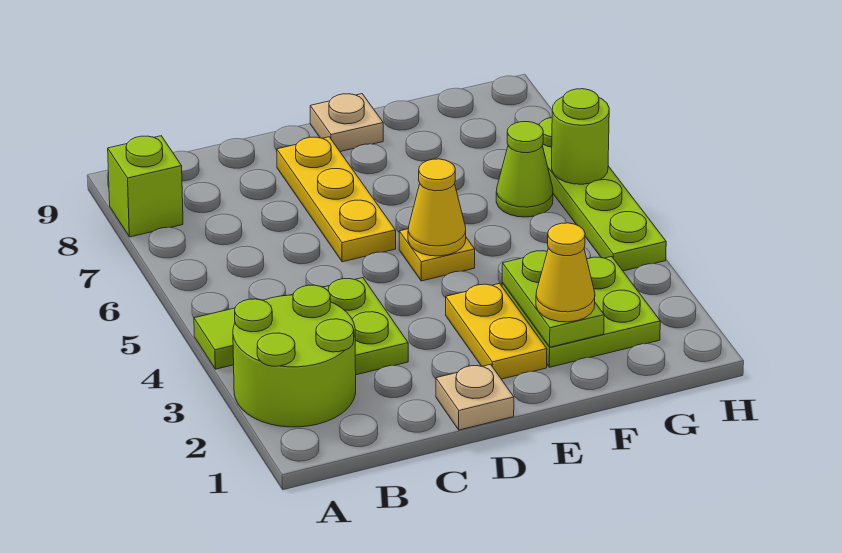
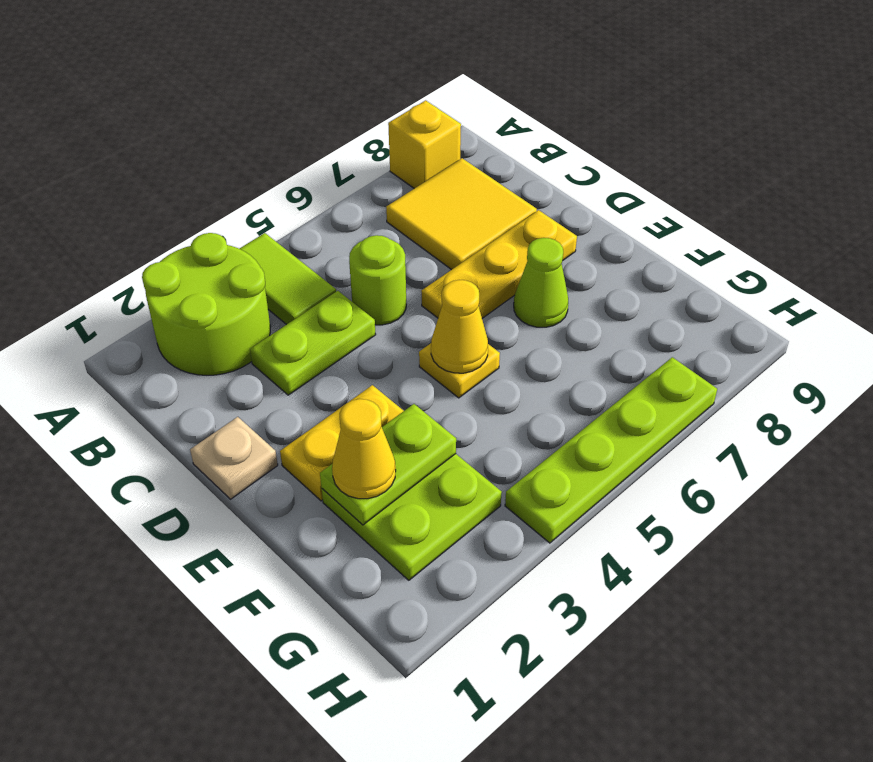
lime brick A8 level 1 -> yellow brick A8 level 1
none -> yellow tile B7:C8 level 1
tan plate E9 level 1 -> none
lime cone G6 level 1 -> lime cone E7 level 1
lime round brick H6 level 2 -> lime round brick C5 level 1

